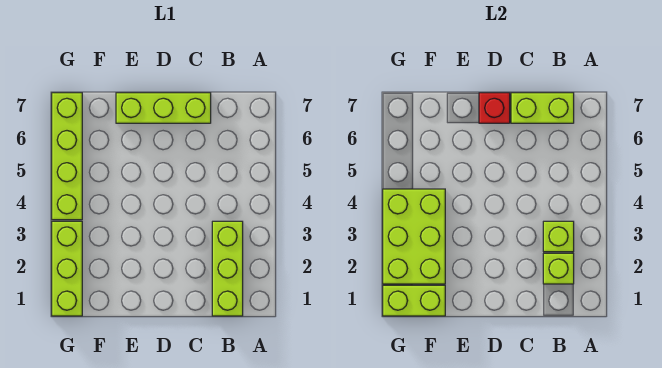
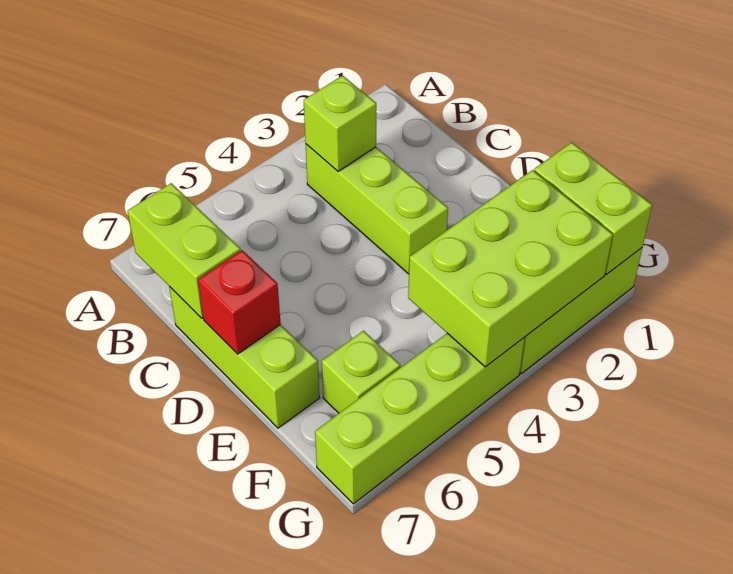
lime brick B1:B3 level 1 -> lime brick B3:D3 level 1
lime brick B2 level 2 -> lime brick F6 level 1

